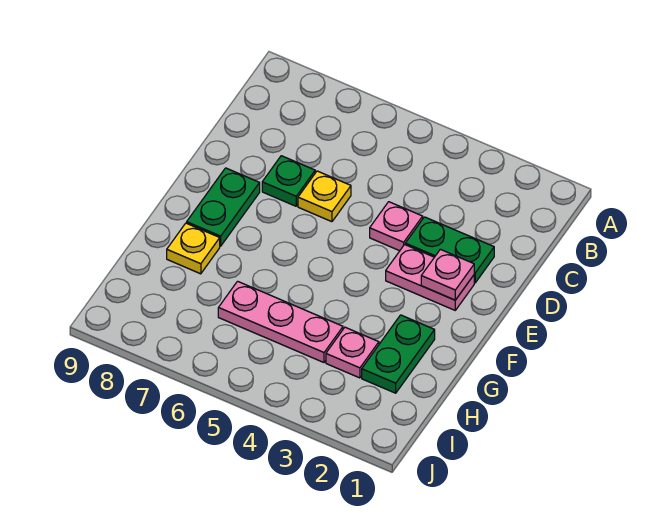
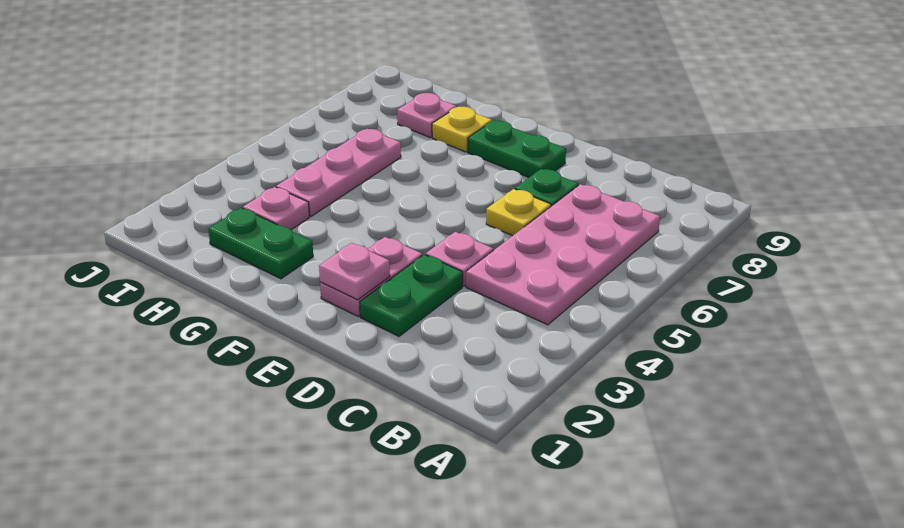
none -> pink plate B4:C7 level 1
none -> pink plate H8 level 1

